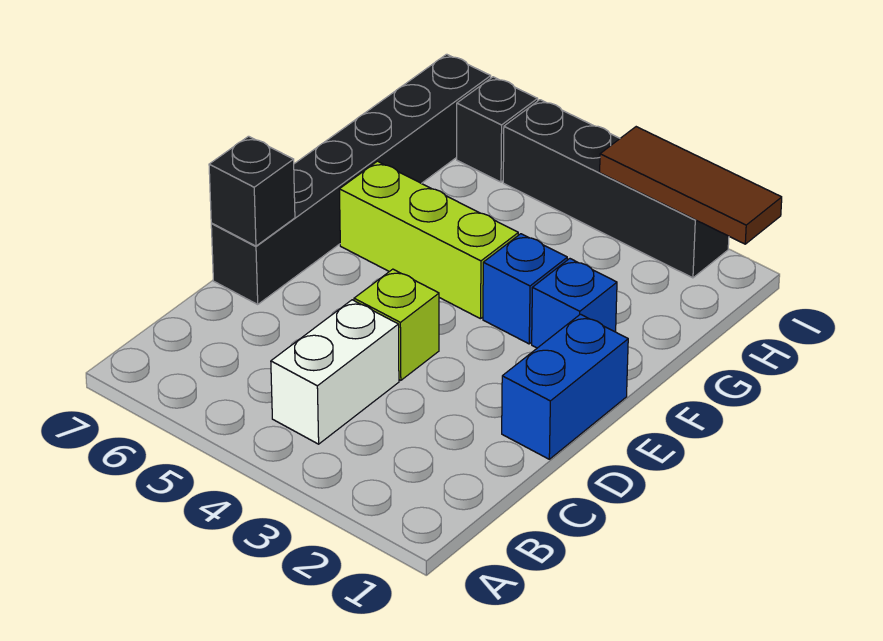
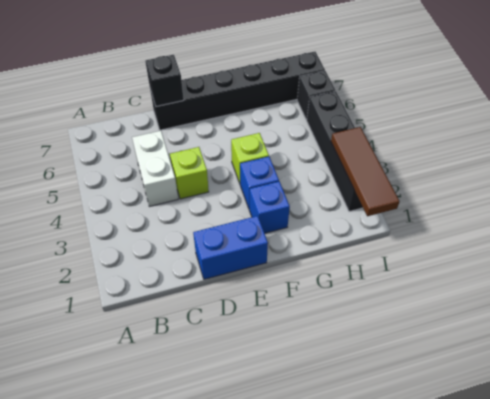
white brick B4:C4 level 1 -> white brick C4:C5 level 1
lime brick F4:F6 level 1 -> lime brick F4 level 1

